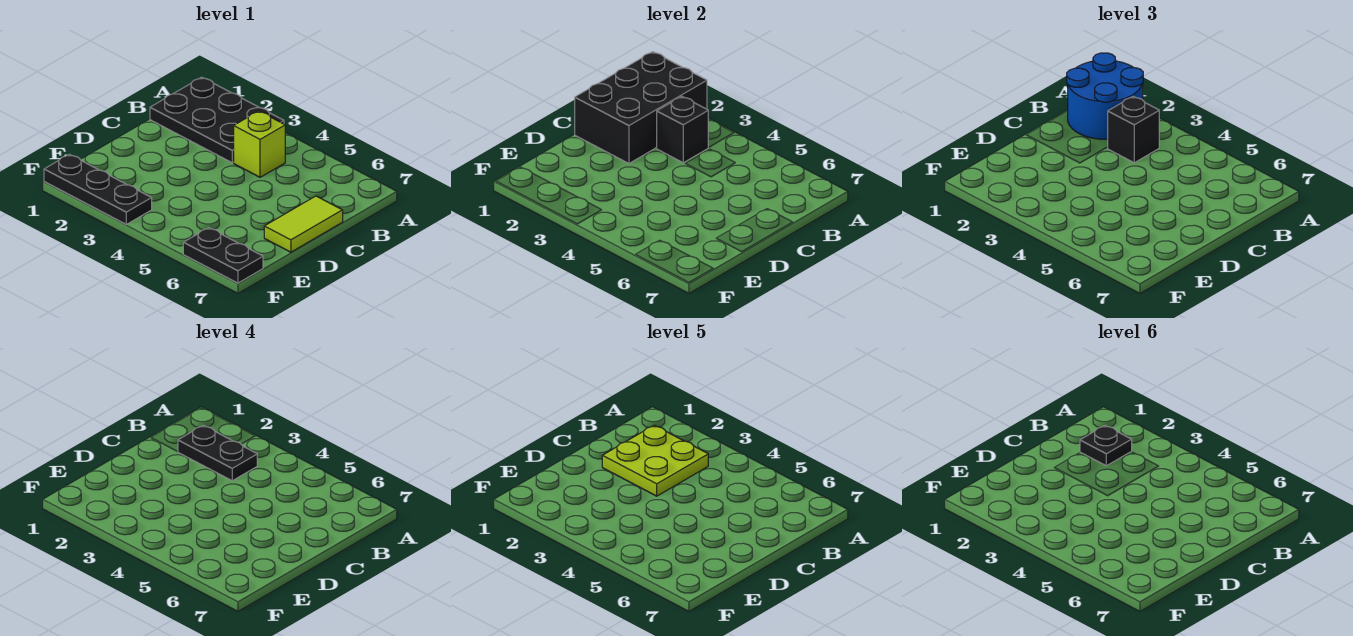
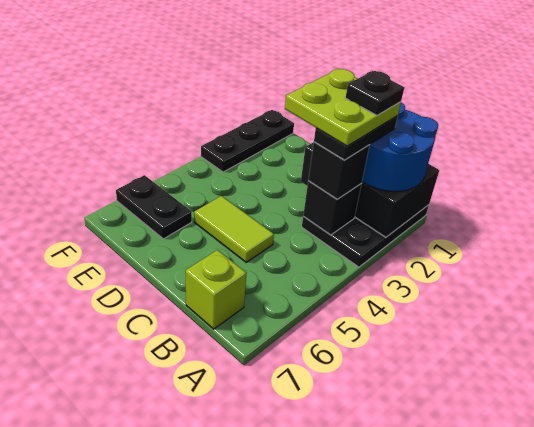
lime brick B4 level 1 -> lime brick B7 level 1
lime tile C7:D7 level 1 -> lime tile C5:D5 level 1
black plate F6:F7 level 1 -> black plate E6:F6 level 1

